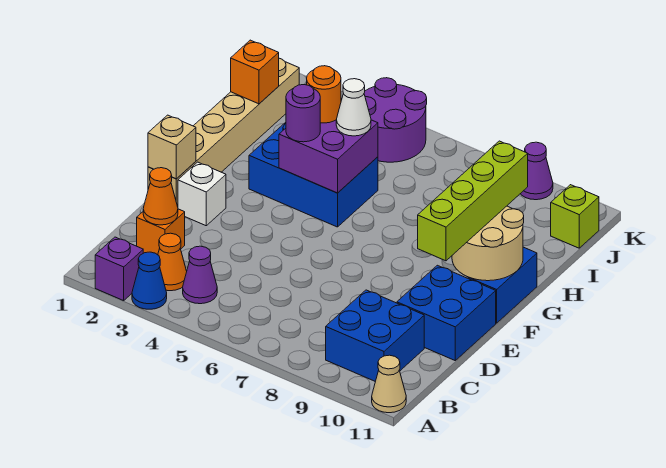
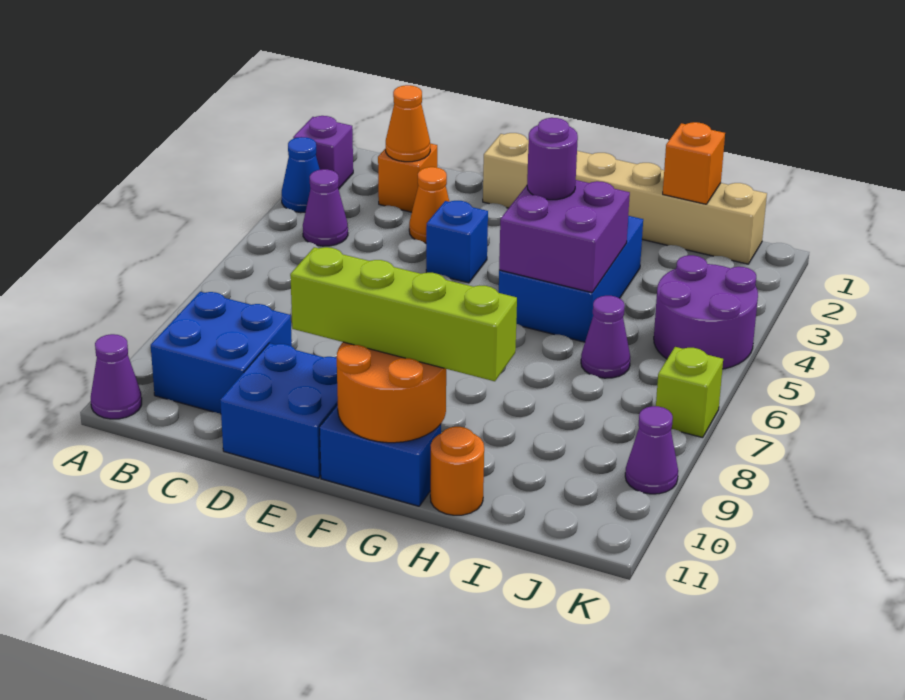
tan cone A11 level 1 -> purple cone A11 level 1
orange cone B3 level 1 -> orange cone D3 level 1
tan brick E1 level 2 -> none
white brick E2 level 1 -> none
none -> blue brick E4 level 1
tan round brick F10:G11 level 2 -> orange round brick F10:G11 level 2
orange round brick H4 level 3 -> orange round brick H11 level 1
white cone H5 level 3 -> none
none -> purple cone I6 level 1
lime brick J11 level 1 -> lime brick K7 level 1

